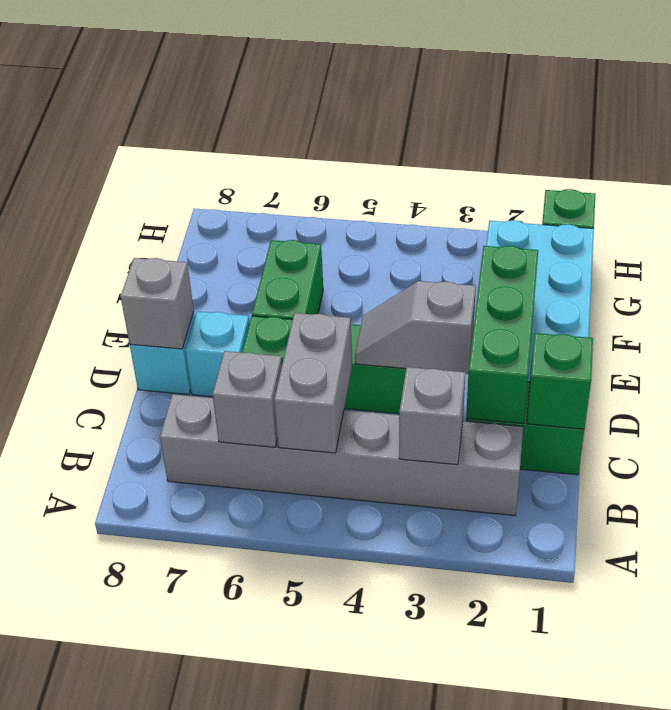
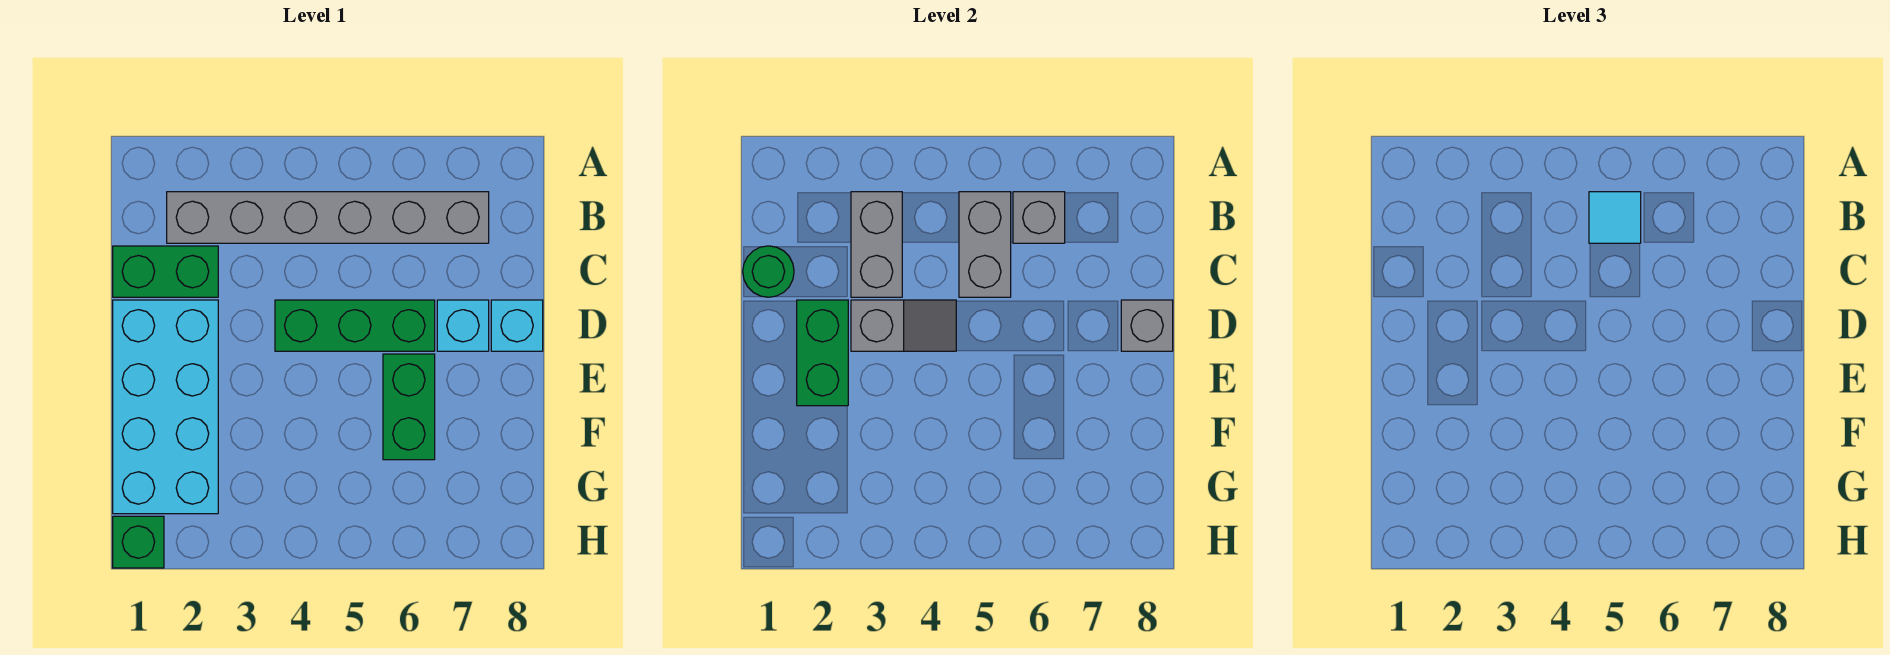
grey brick B3 level 2 -> grey brick B3:C3 level 2
none -> cyan tile B5 level 3
green brick C1 level 2 -> green round brick C1 level 2
green brick C2:E2 level 2 -> green brick D2:E2 level 2

